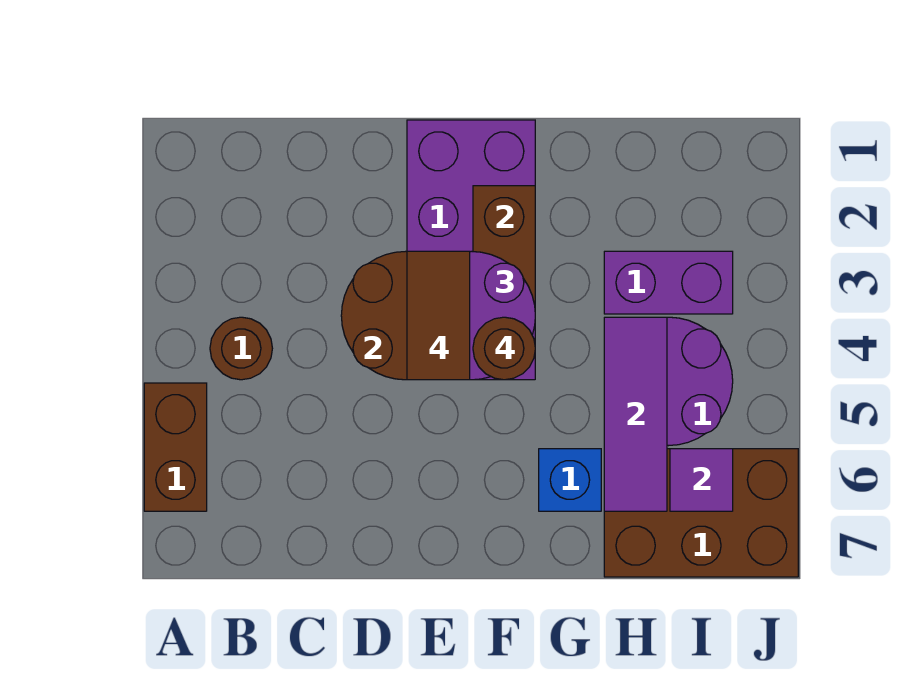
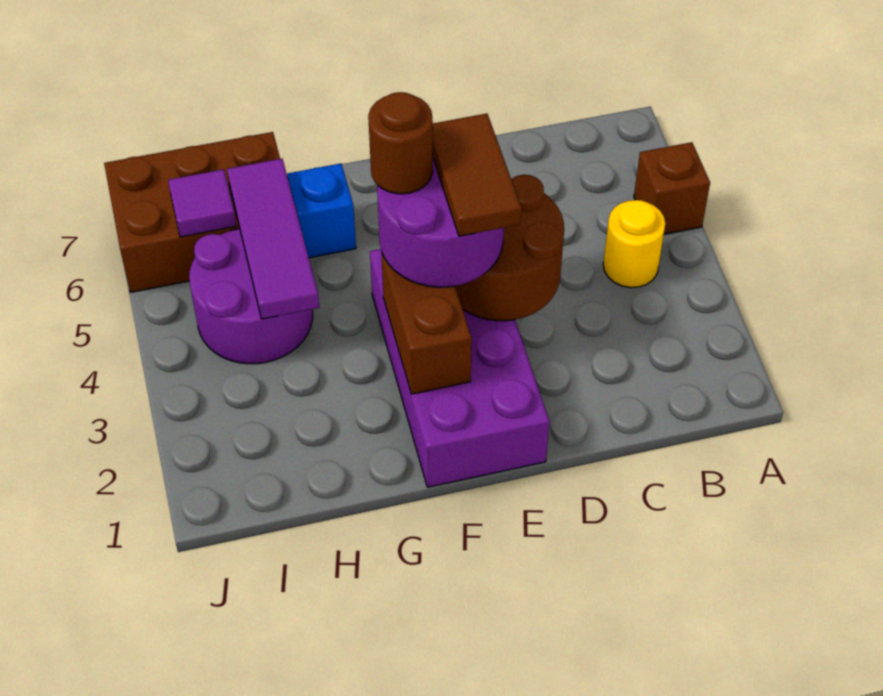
brown brick A5:A6 level 1 -> brown brick A5 level 1
brown round brick B4 level 1 -> yellow round brick B4 level 1
purple brick H3:I3 level 1 -> none

